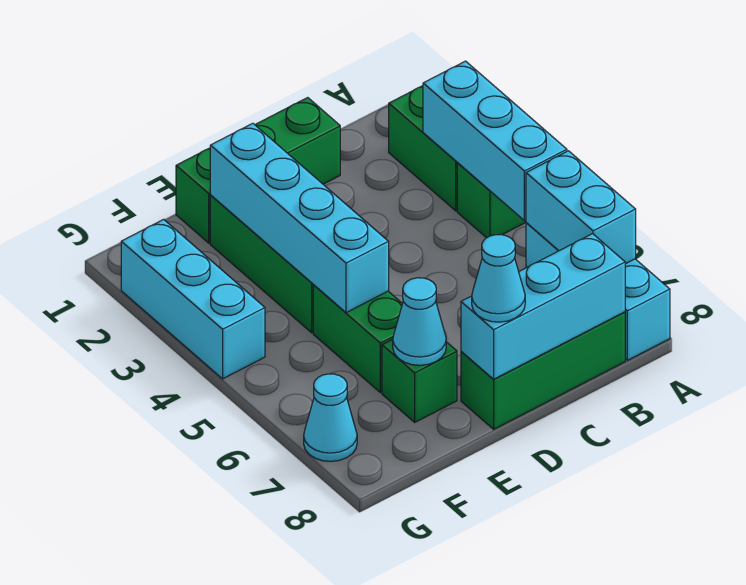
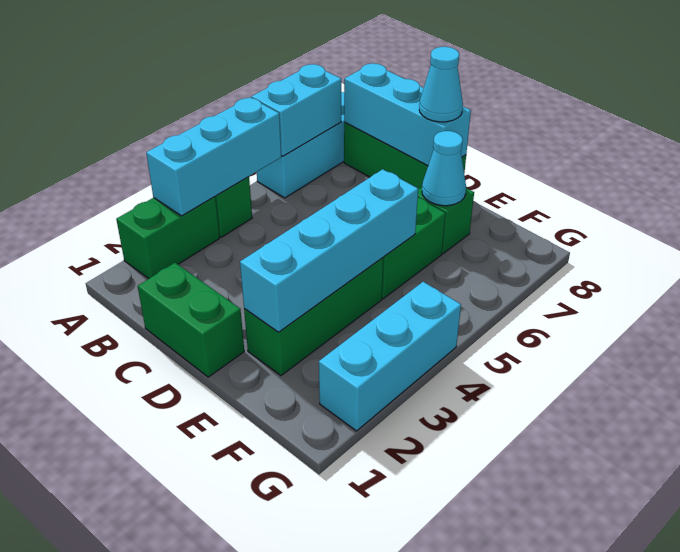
green brick C1:E1 level 1 -> green brick C1:D1 level 1
cyan cone G7 level 1 -> none

